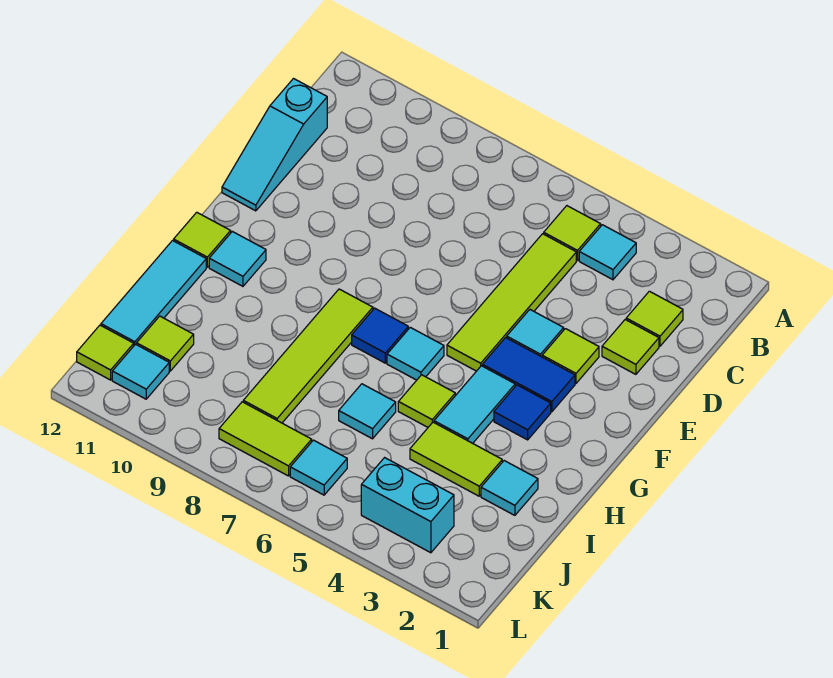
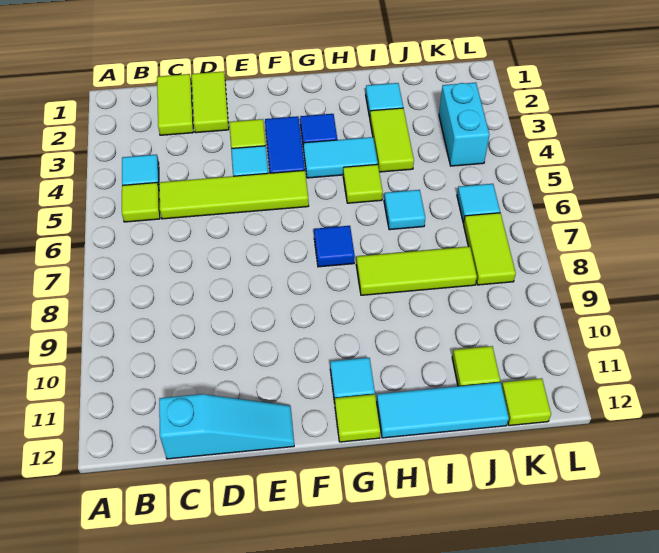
lime tile C2 level 1 -> lime tile C1:C2 level 1
lime tile D2 level 1 -> lime tile D1:D2 level 1
cyan tile G6 level 1 -> none
lime tile G8:J8 level 1 -> lime tile H8:J8 level 1
cyan tile K11 level 1 -> none

